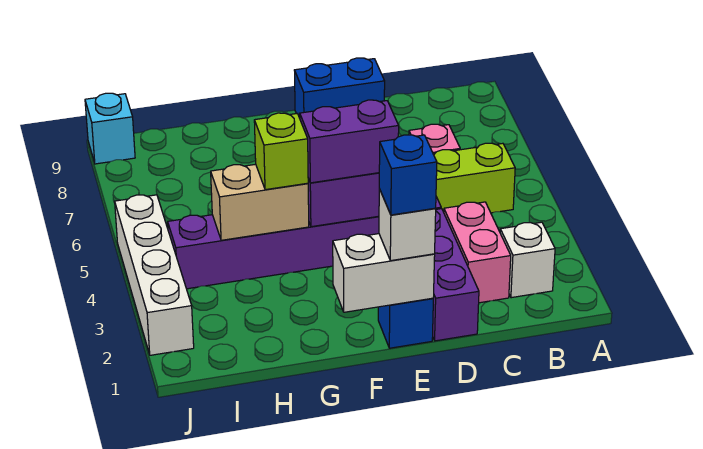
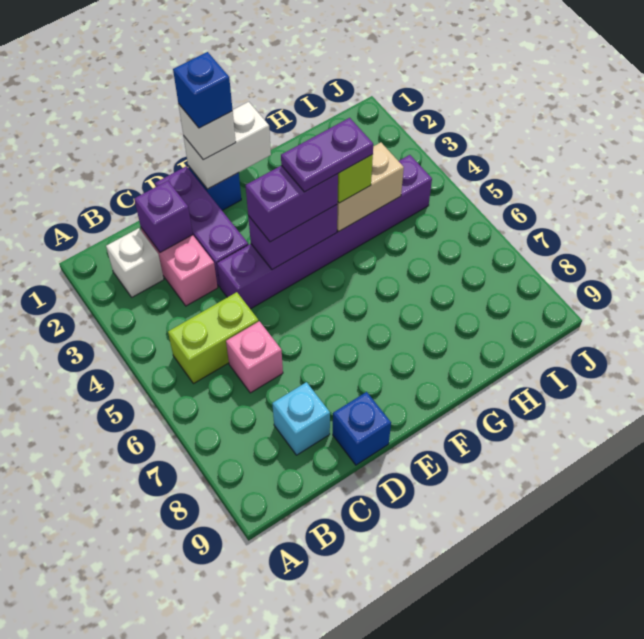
none -> purple brick C2 level 2
blue brick D9:E9 level 1 -> blue brick D9 level 1
none -> purple plate F4:G4 level 4
white brick J2:J5 level 1 -> none
cyan brick J9 level 1 -> cyan brick C8 level 1

